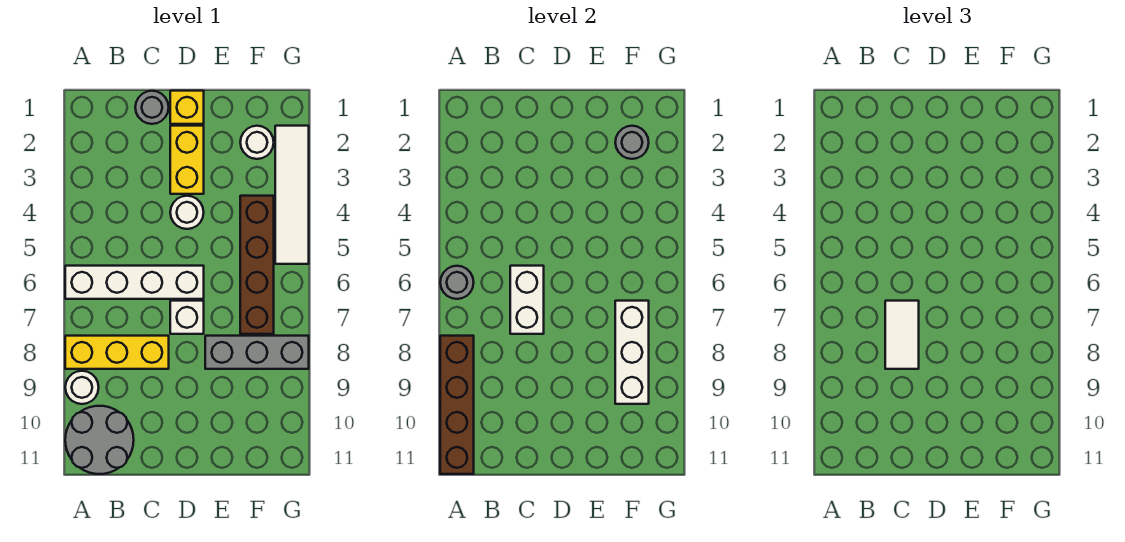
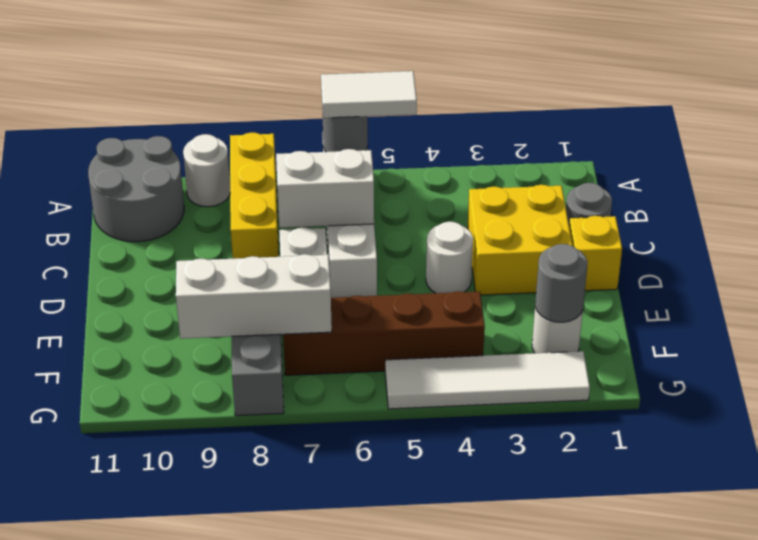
brown brick A8:A11 level 2 -> none
white tile C7:C8 level 3 -> white tile A5:A6 level 3
yellow brick D2:D3 level 1 -> yellow brick C2:D3 level 1

